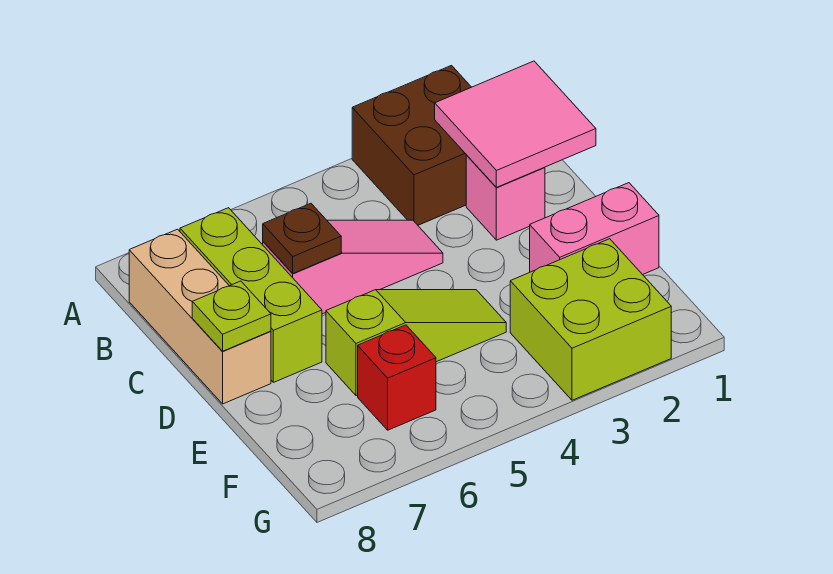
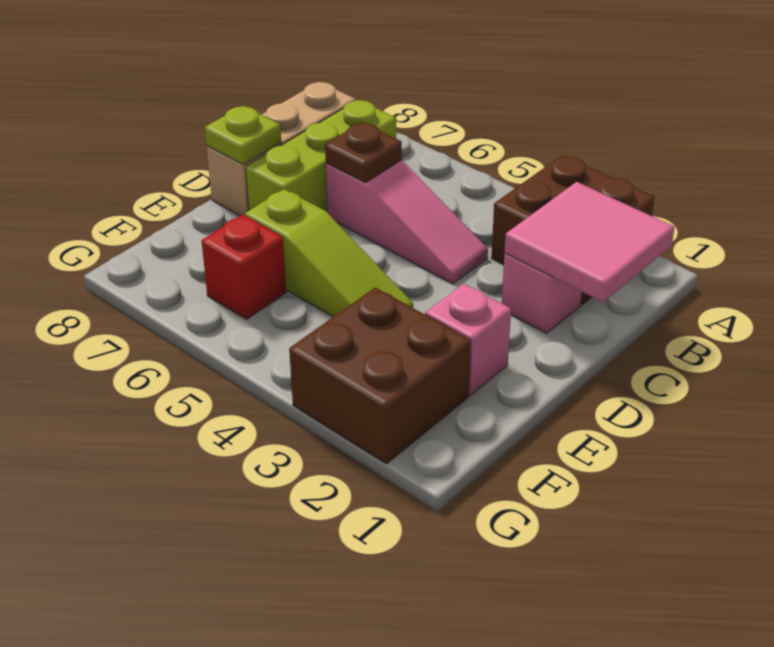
pink brick E1:E2 level 1 -> pink brick E2 level 1
lime brick F2:G3 level 1 -> brown brick F2:G3 level 1

